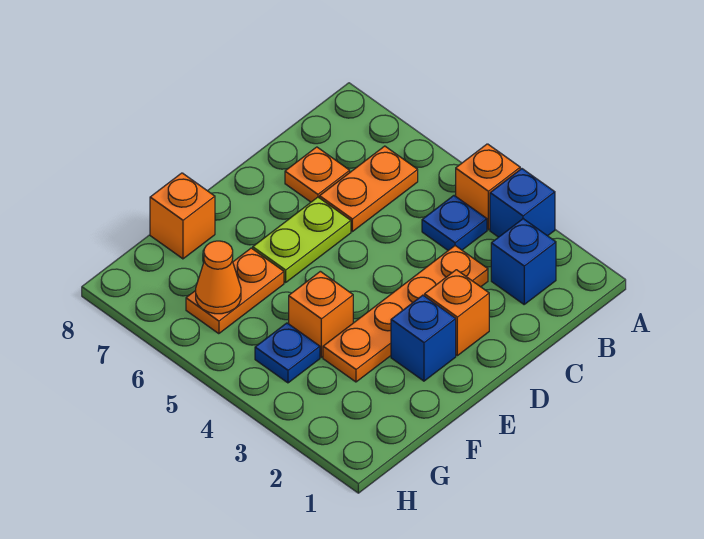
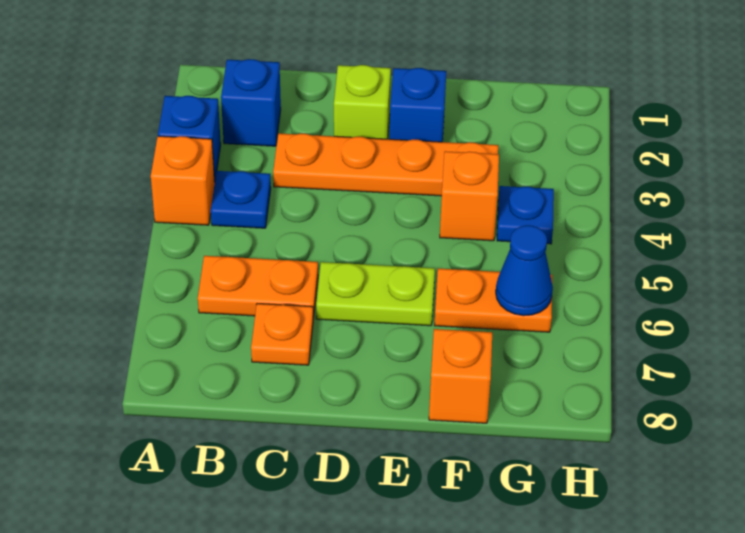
orange brick D2 level 1 -> lime brick D2 level 1
orange cone G6 level 2 -> blue cone G6 level 2

